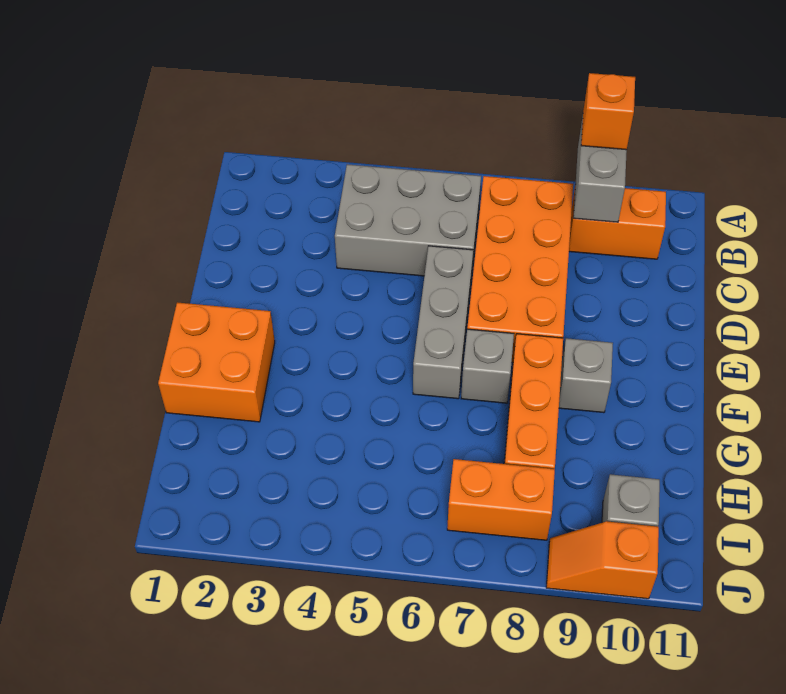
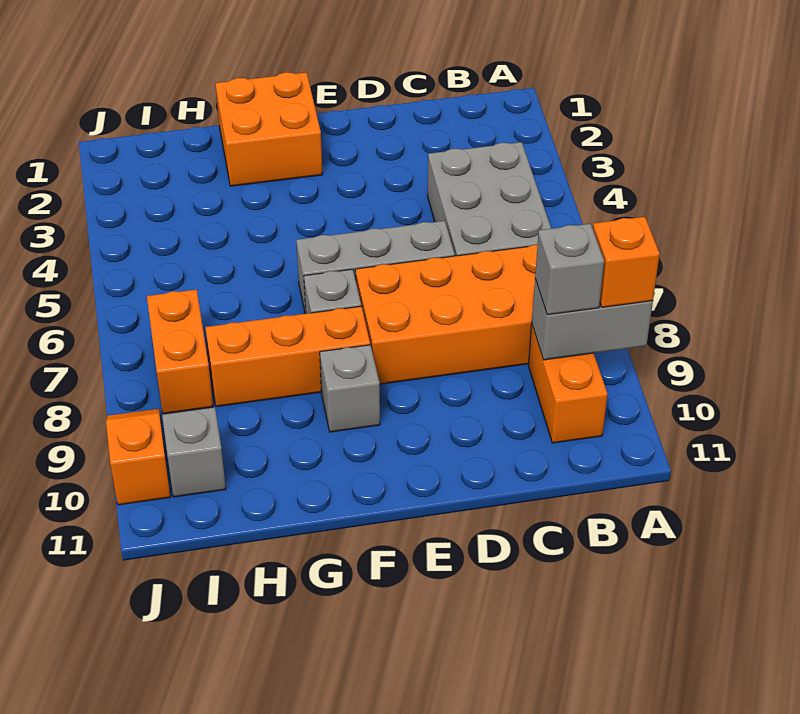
none -> grey brick B9 level 3

